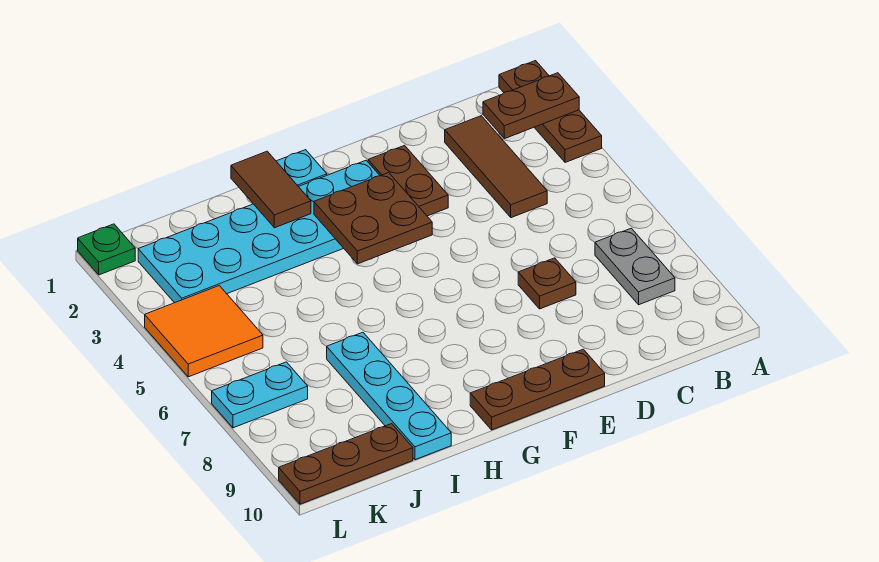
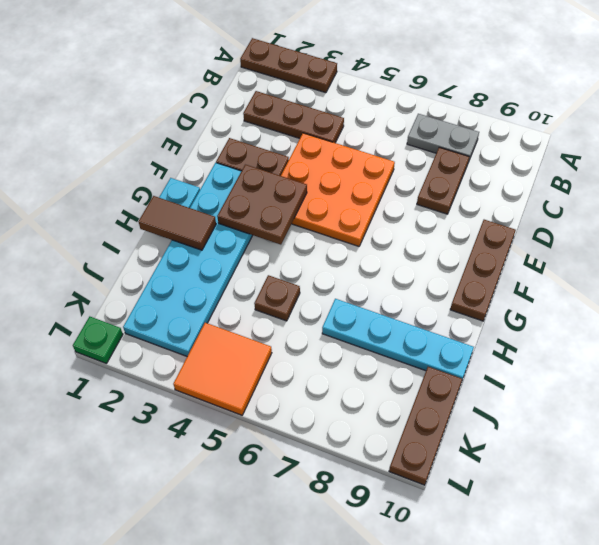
brown plate A2:B2 level 2 -> brown plate C8:D8 level 1
brown tile C2:C4 level 1 -> brown plate C2:C4 level 1
none -> orange plate D4:F6 level 1
brown plate D7 level 1 -> brown plate I5 level 1
cyan plate K7:L7 level 1 -> none

